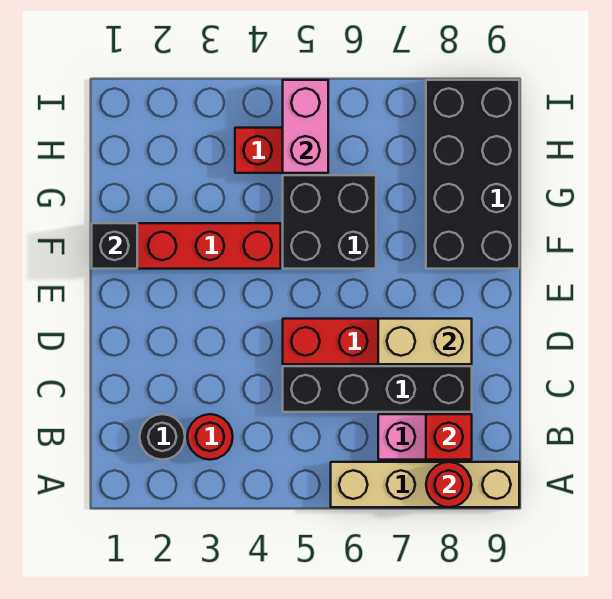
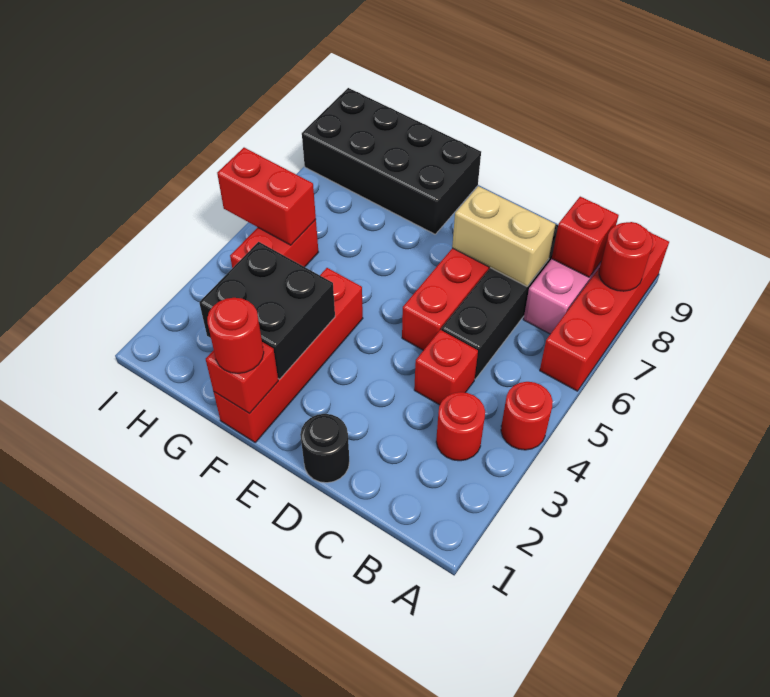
none -> red round brick A4 level 1
tan brick A6:A9 level 1 -> red brick A6:A9 level 1
black round brick B2 level 1 -> black round brick D1 level 1
none -> red brick C4 level 1
tan brick D7:D8 level 2 -> tan brick C7:D7 level 2
black brick F1 level 2 -> red brick F1 level 2
none -> red round brick F1 level 3
black brick F5:G6 level 1 -> black brick F2:G3 level 2
pink brick H5:I5 level 2 -> red brick H5:I5 level 2

